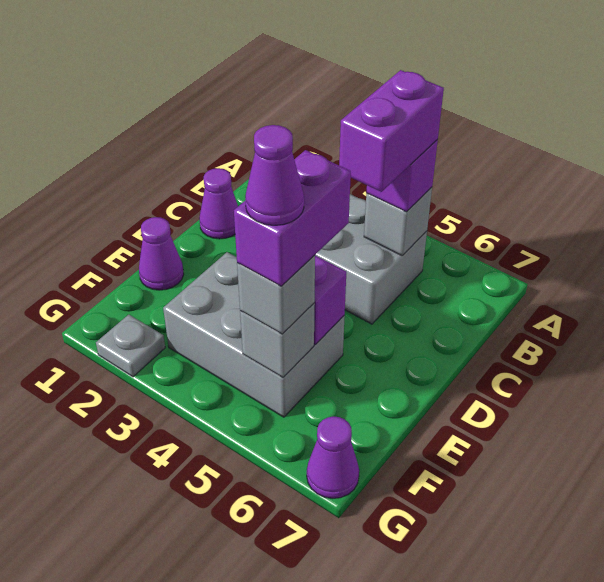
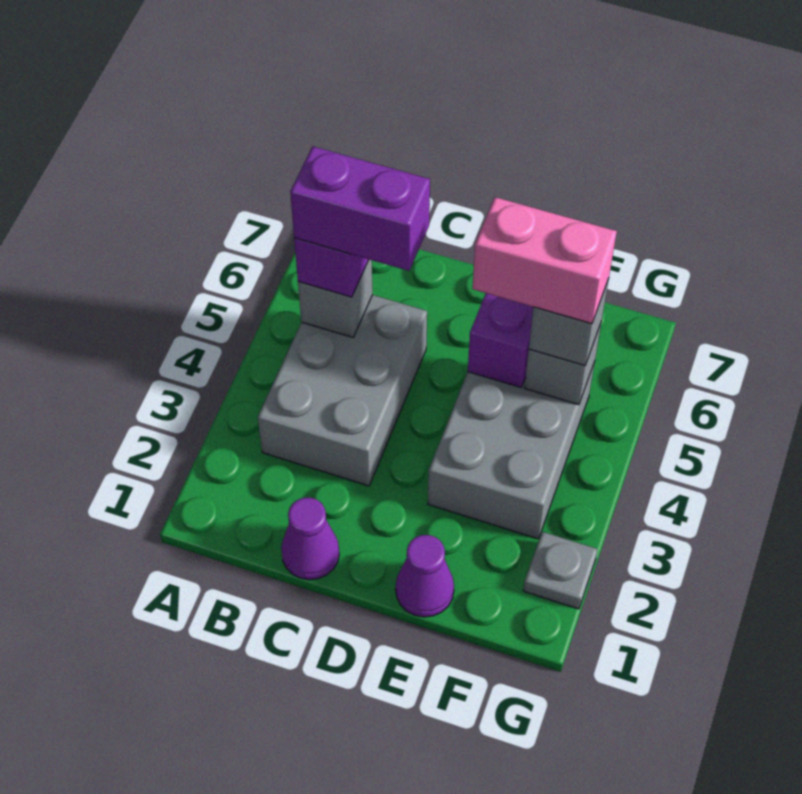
purple brick E5:F5 level 4 -> pink brick E5:F5 level 4
purple cone F5 level 5 -> none
purple cone G7 level 1 -> none

